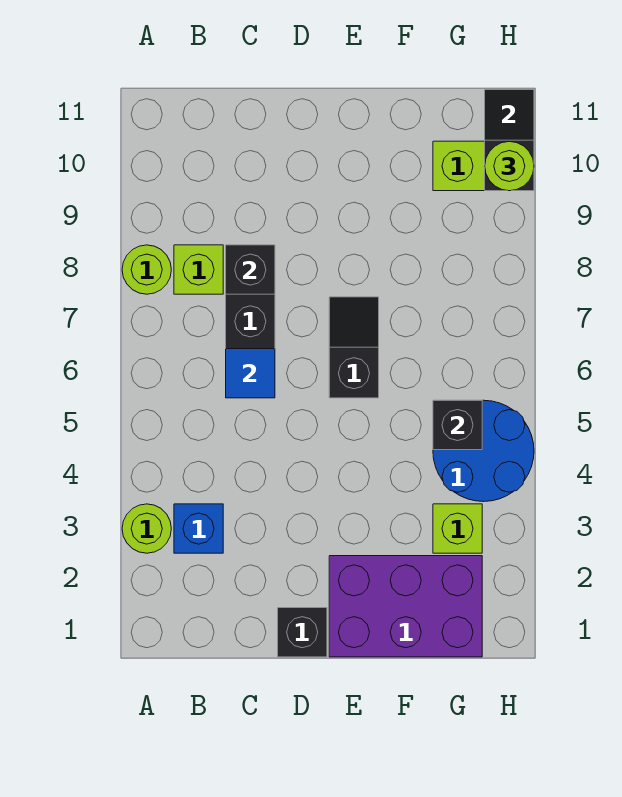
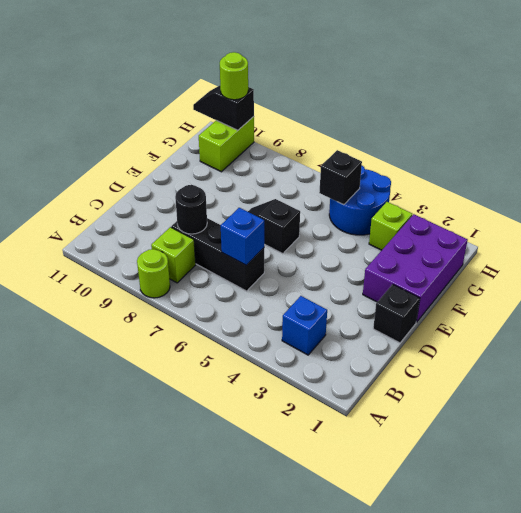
lime round brick A3 level 1 -> none
blue tile C6 level 2 -> blue brick C6 level 2
black brick C8 level 2 -> black round brick C8 level 2

